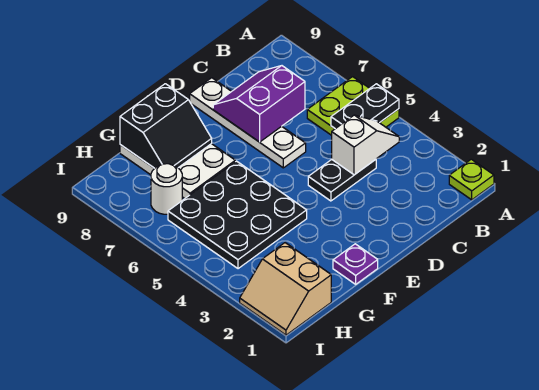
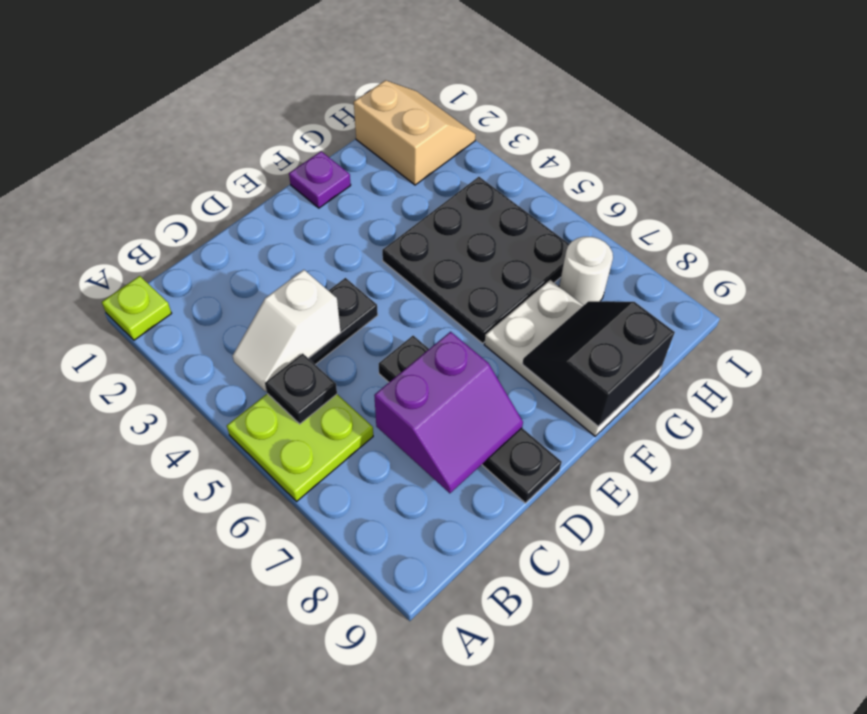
black plate A5:B5 level 2 -> black plate B5 level 2
white plate D6:D9 level 1 -> black plate D6:D9 level 1

